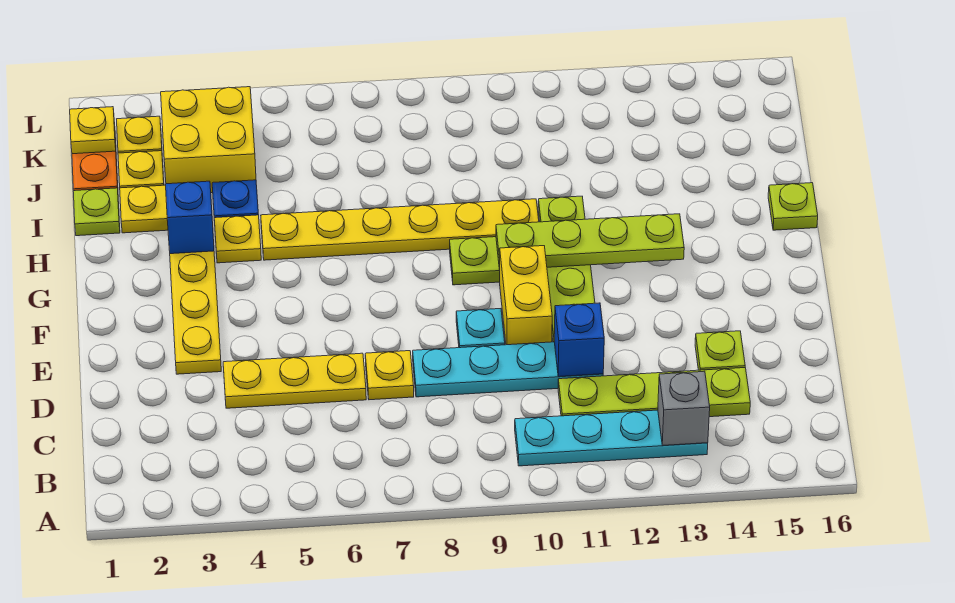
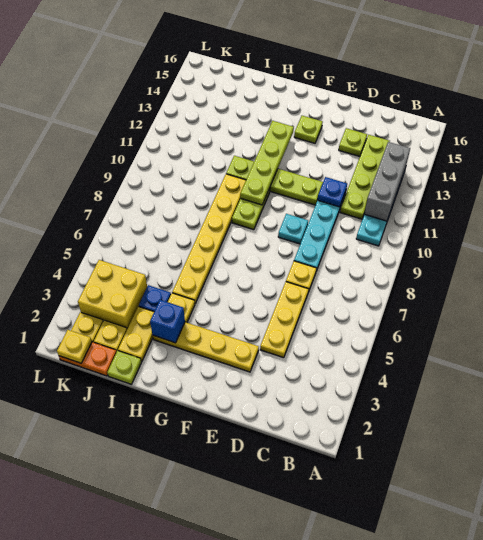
grey brick B13 level 2 -> grey brick B11:B13 level 2
blue brick D11 level 2 -> blue plate D11 level 2
yellow brick E10:F10 level 1 -> none
lime plate H16 level 1 -> lime plate F14 level 1

